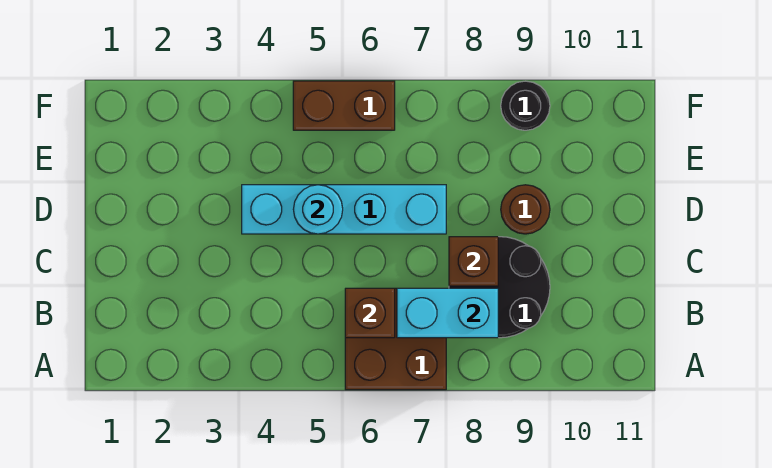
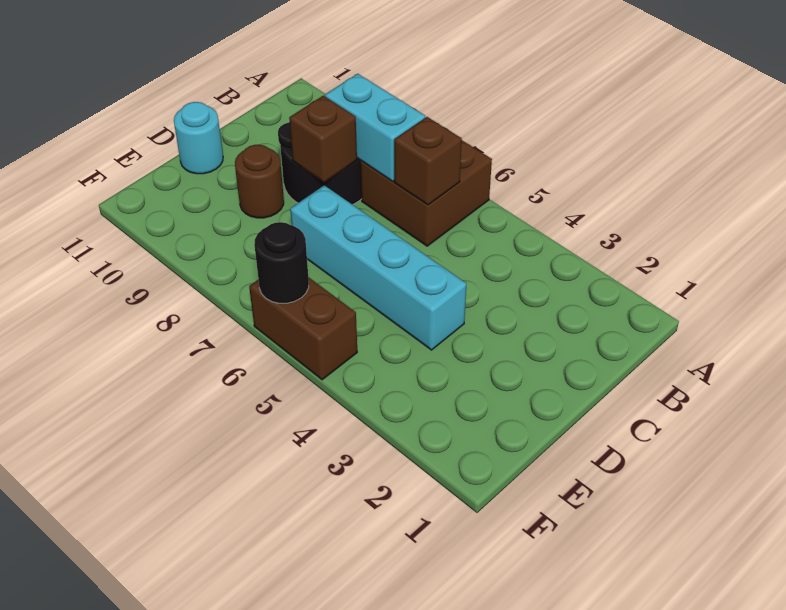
cyan round brick D5 level 2 -> cyan round brick D11 level 1
black round brick F9 level 1 -> black round brick F6 level 2

